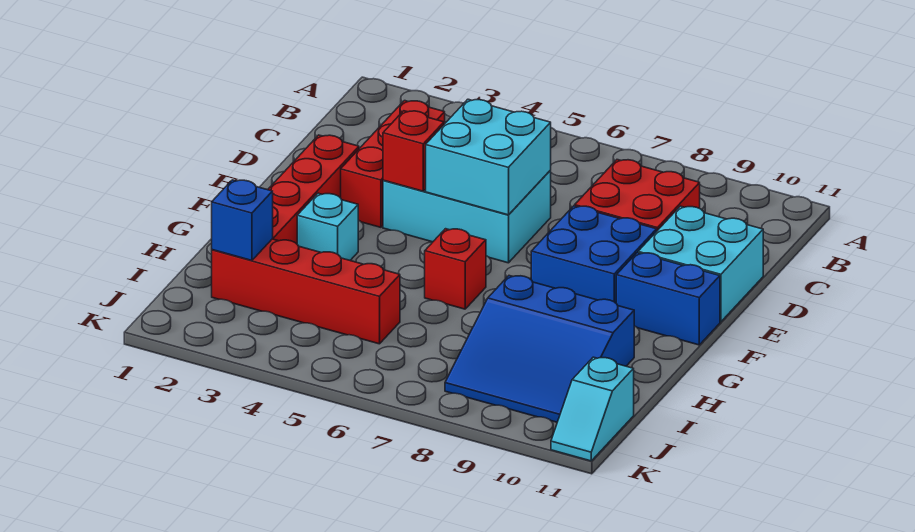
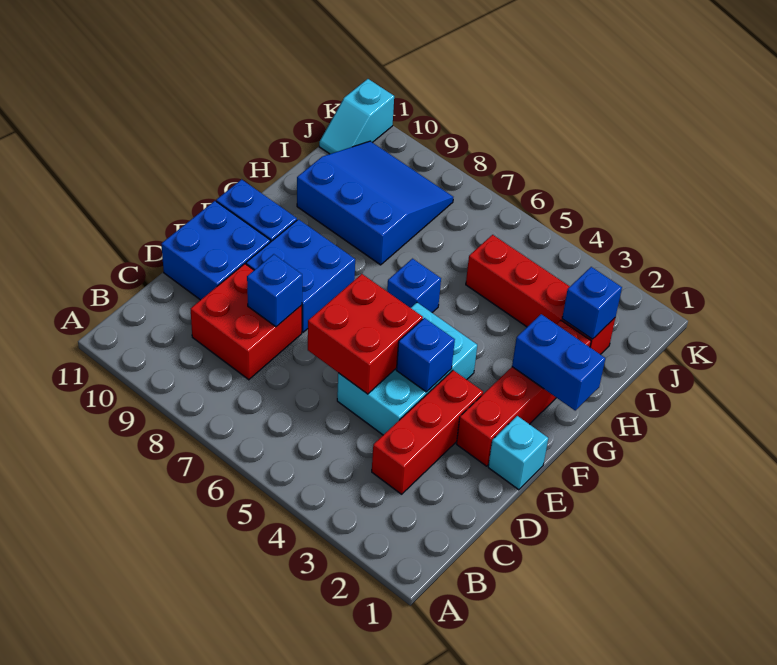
cyan brick D4:E6 level 1 -> cyan brick D4:F5 level 1
cyan brick D5:E6 level 2 -> red brick D5:E6 level 2
none -> blue brick D8 level 2
cyan brick D10:E11 level 1 -> blue brick D10:E11 level 1
red brick E4 level 2 -> blue brick E4 level 2
none -> blue brick G1:G2 level 2
cyan brick G3 level 1 -> cyan brick E1 level 1
red brick G6 level 1 -> blue brick G6 level 1
cyan slope J11:K11 level 1 top J -> cyan slope J11:K11 level 1 top K

